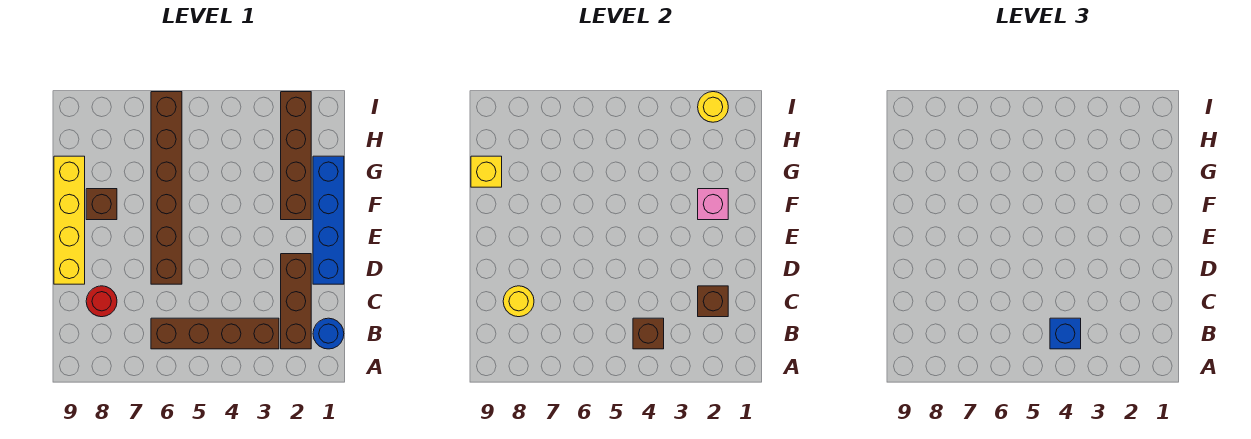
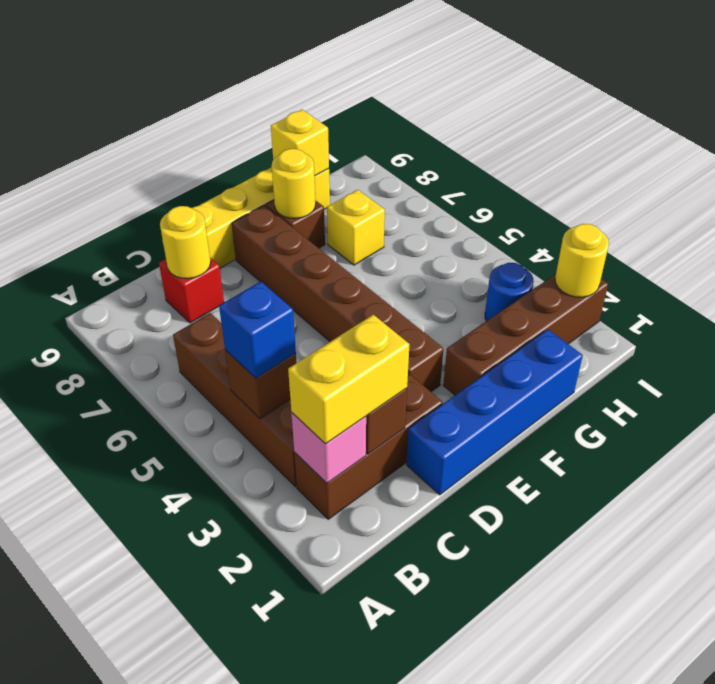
blue round brick B1 level 1 -> blue round brick H3 level 1
none -> yellow brick B2:C2 level 3
red round brick C8 level 1 -> red brick C8 level 1
brown brick D6:I6 level 1 -> brown brick E3:E8 level 1
pink brick F2 level 2 -> pink brick B2 level 2
none -> yellow round brick F8 level 2
none -> yellow brick G7 level 1

